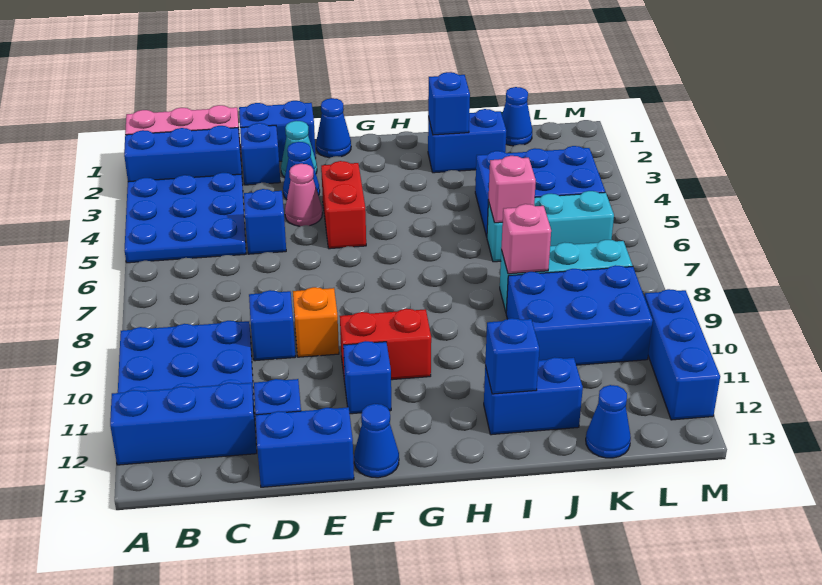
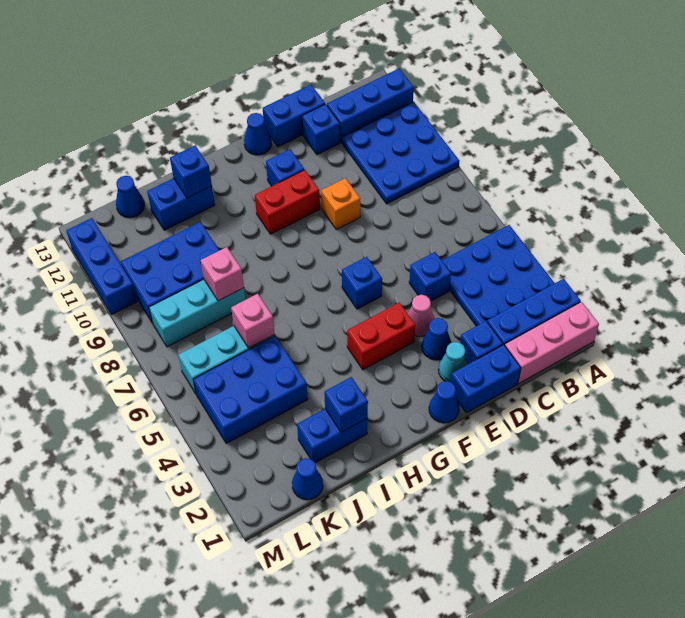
blue brick D9 level 1 -> blue brick F6 level 1
red brick F4:F5 level 1 -> red brick F4:G4 level 1

